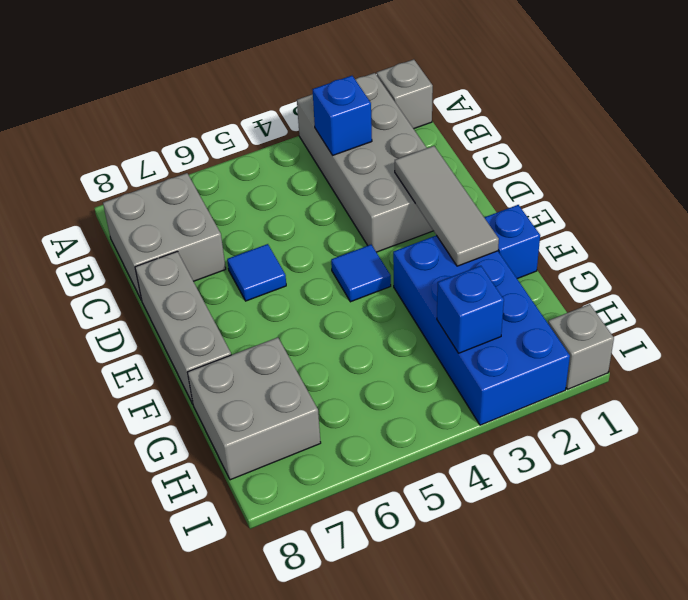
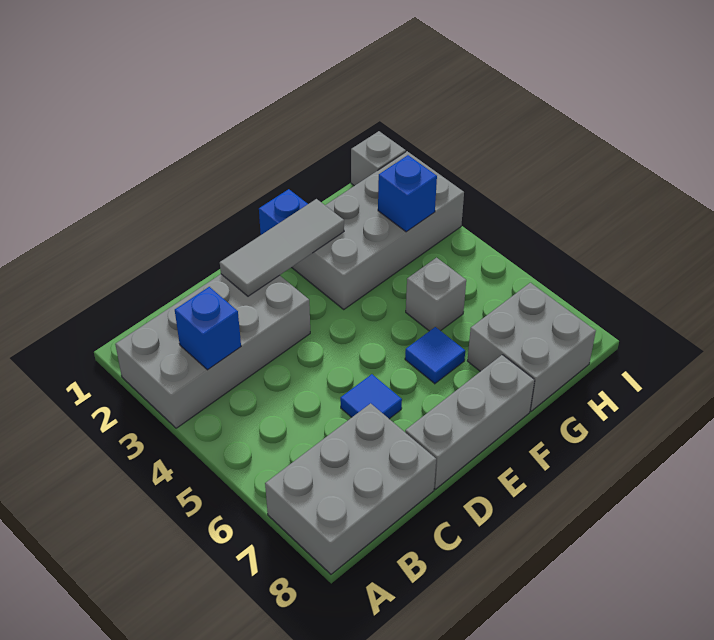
grey brick A1 level 1 -> grey brick G5 level 1
grey brick B7:C8 level 1 -> grey brick A7:C8 level 1
blue tile E4 level 1 -> blue tile F6 level 1
blue brick F2:I3 level 1 -> grey brick F2:I3 level 1

